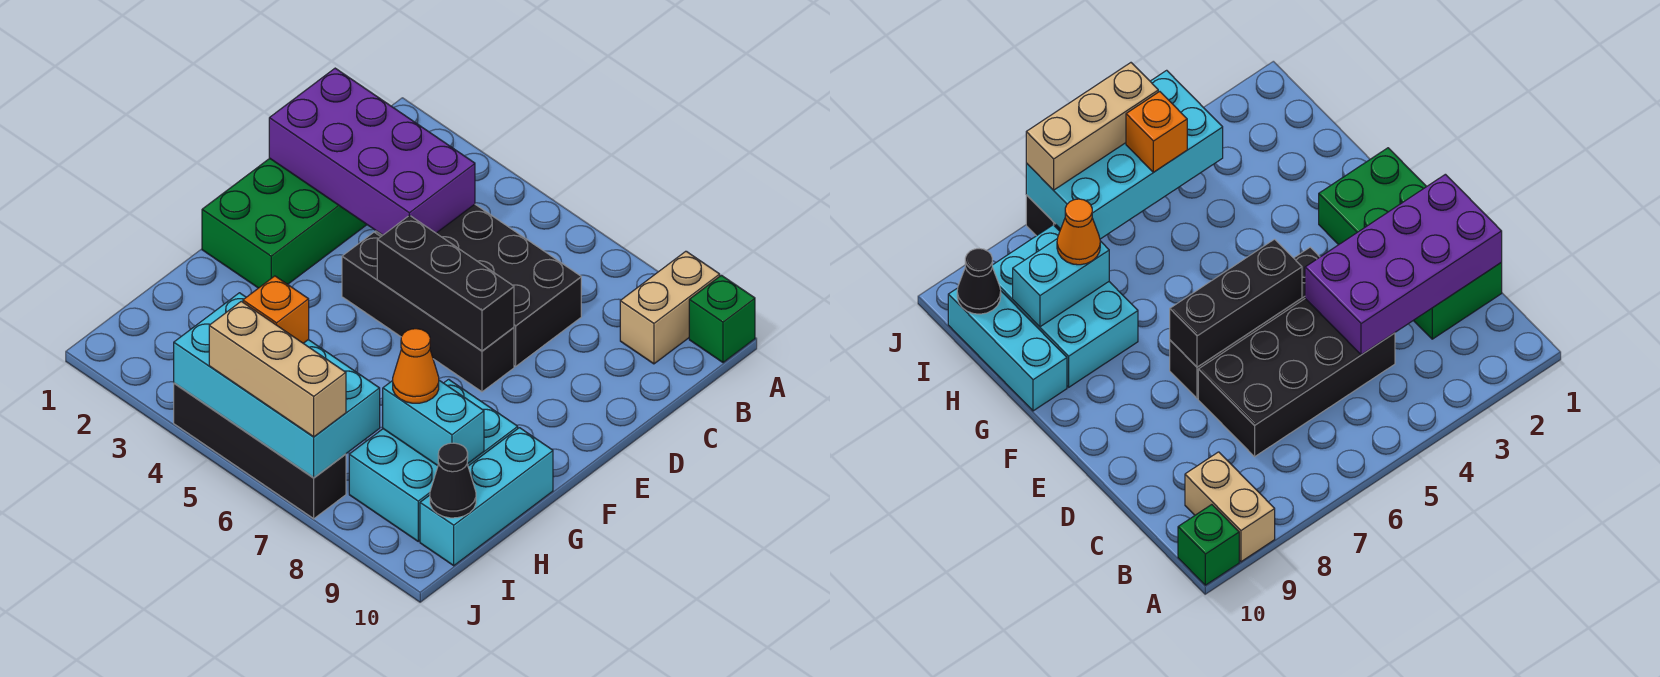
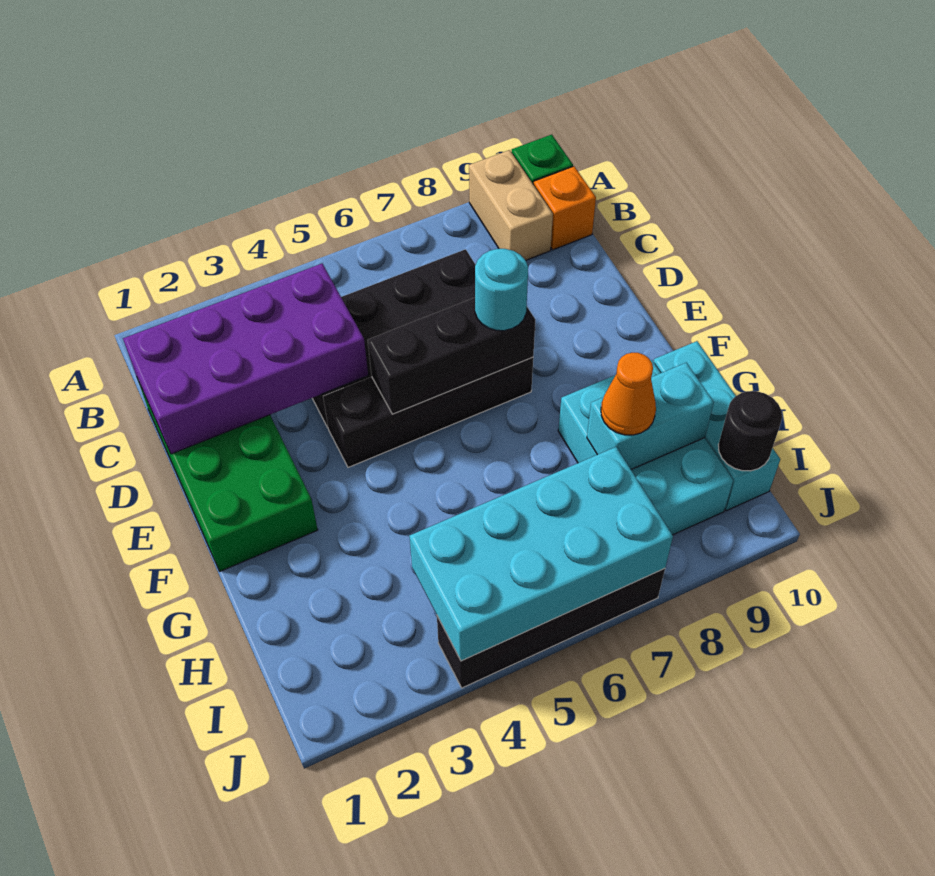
none -> cyan round brick E7 level 3
orange brick I5 level 3 -> orange brick B10 level 1
black cone I10 level 2 -> black round brick I10 level 2
tan brick J5:J7 level 3 -> none

